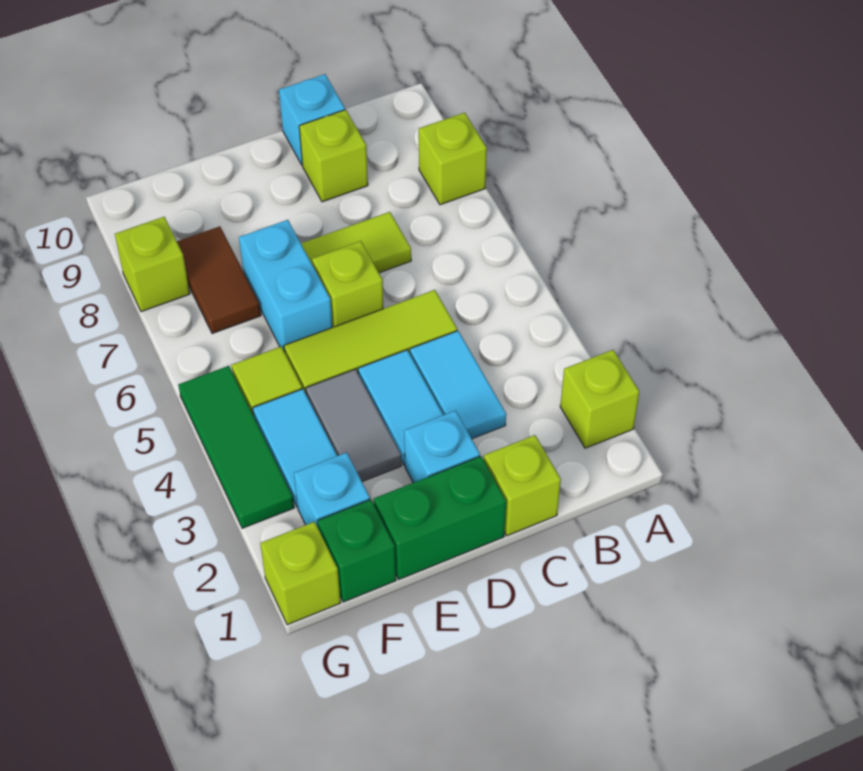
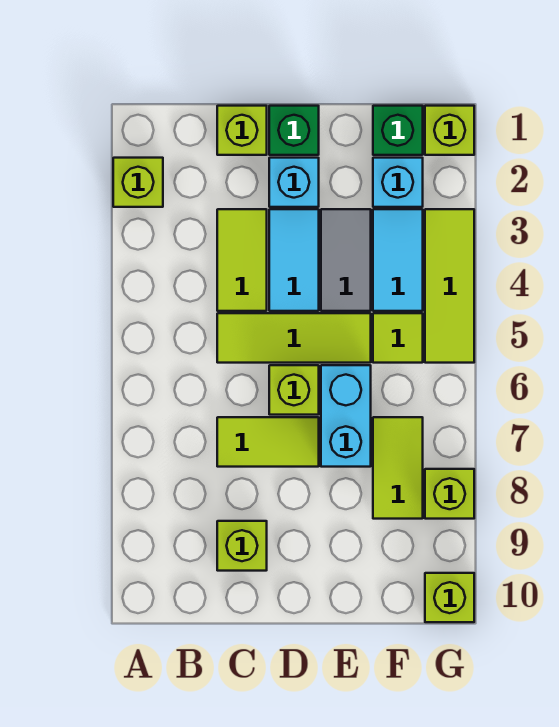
lime brick A8 level 1 -> lime brick G10 level 1
cyan tile C3:C4 level 1 -> lime tile C3:C4 level 1
cyan brick C10 level 1 -> none
green brick D1:E1 level 1 -> green brick D1 level 1
brown tile F7:F8 level 1 -> lime tile F7:F8 level 1
green tile G3:G5 level 1 -> lime tile G3:G5 level 1

